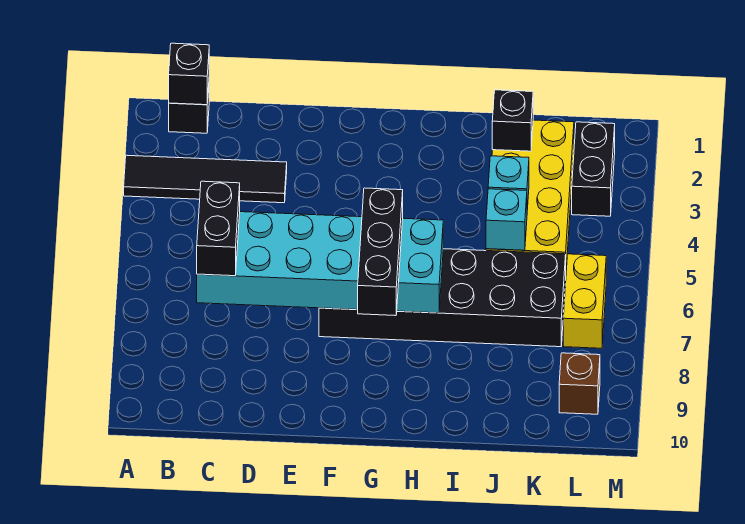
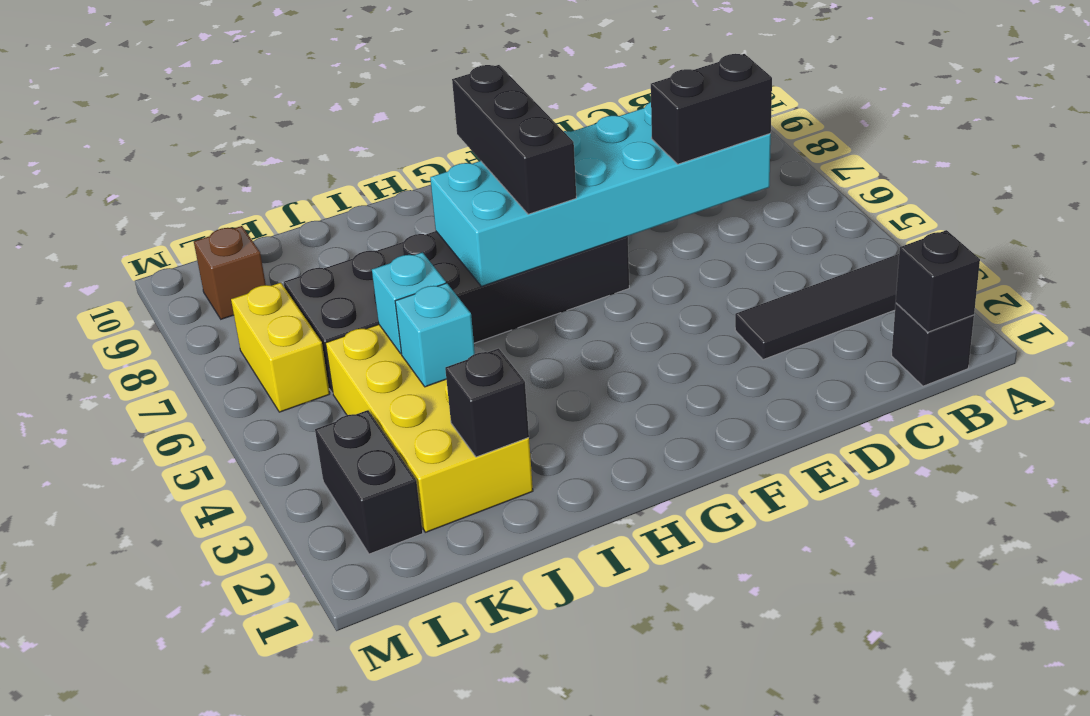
black brick C6:C7 level 3 -> black brick C6:D6 level 3

